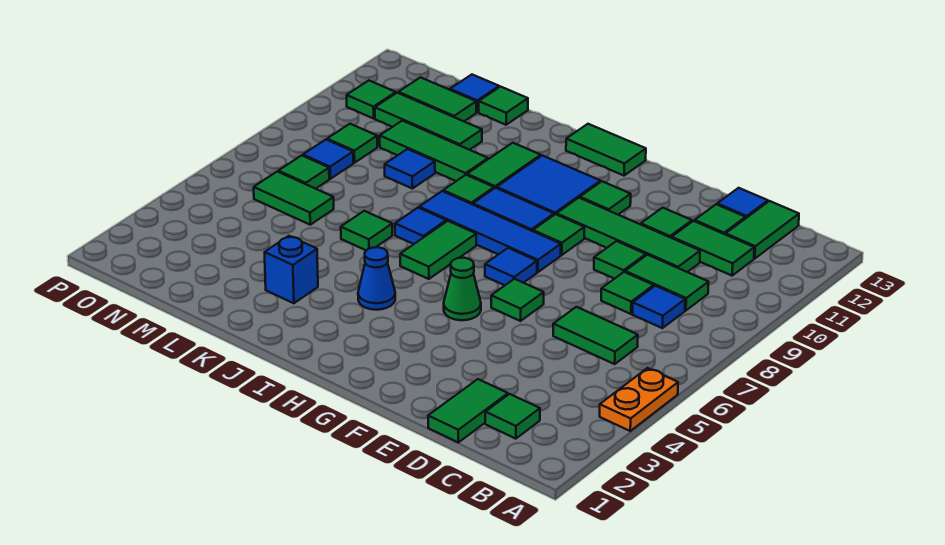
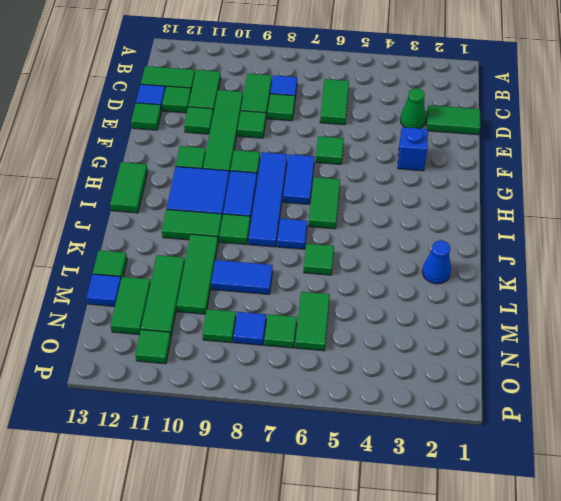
orange plate A4:A5 level 1 -> none
green tile C2 level 1 -> green tile E13 level 1
green cone G5 level 1 -> green cone D3 level 1
blue tile G7 level 1 -> blue tile G7:H7 level 1
blue cone I4 level 1 -> blue cone K2 level 1
green tile I6:I7 level 1 -> green tile H6:I6 level 1
blue brick K3 level 1 -> blue brick F3 level 1
blue tile L9 level 1 -> blue tile L8:L9 level 1

